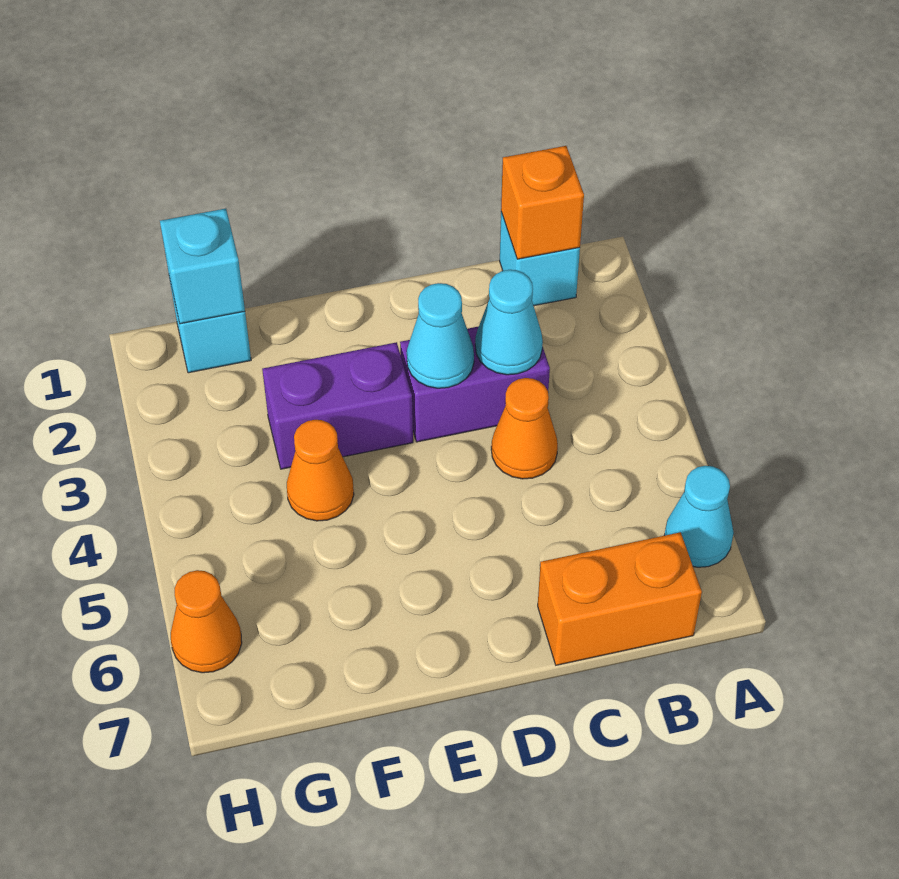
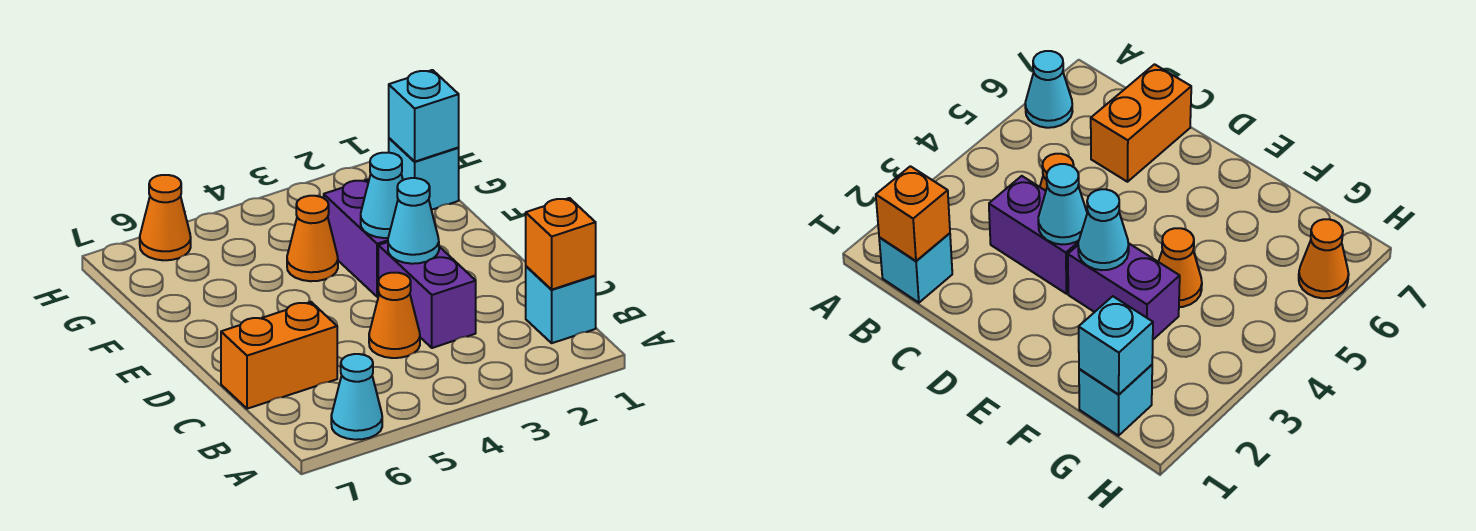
orange brick B7:C7 level 1 -> orange brick C6:C7 level 1
cyan cone C3 level 2 -> cyan cone E3 level 2

